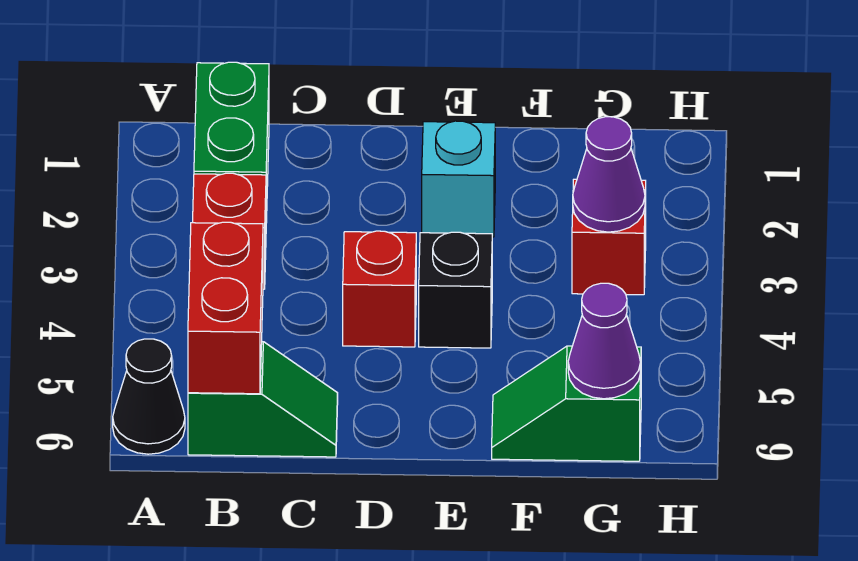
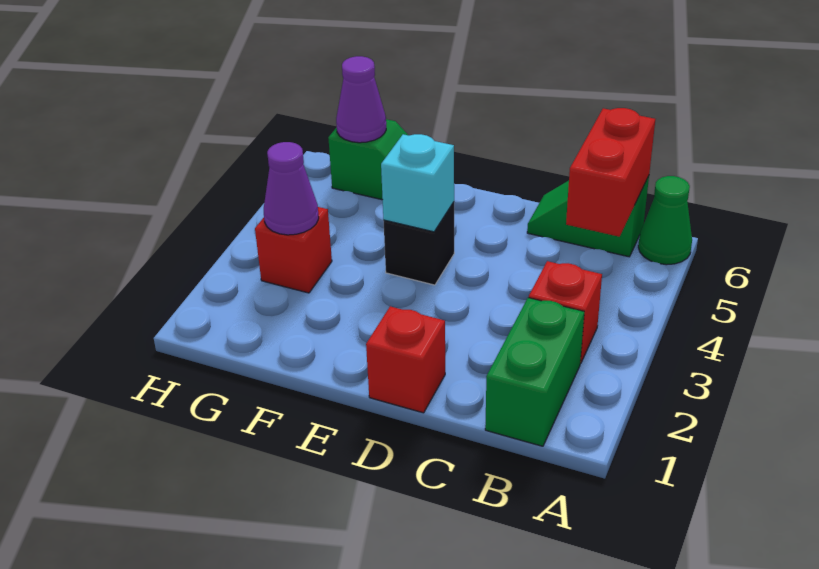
black cone A6 level 1 -> green cone A6 level 1
red brick D4 level 1 -> red brick D1 level 1
cyan brick E2 level 1 -> cyan brick E4 level 2

